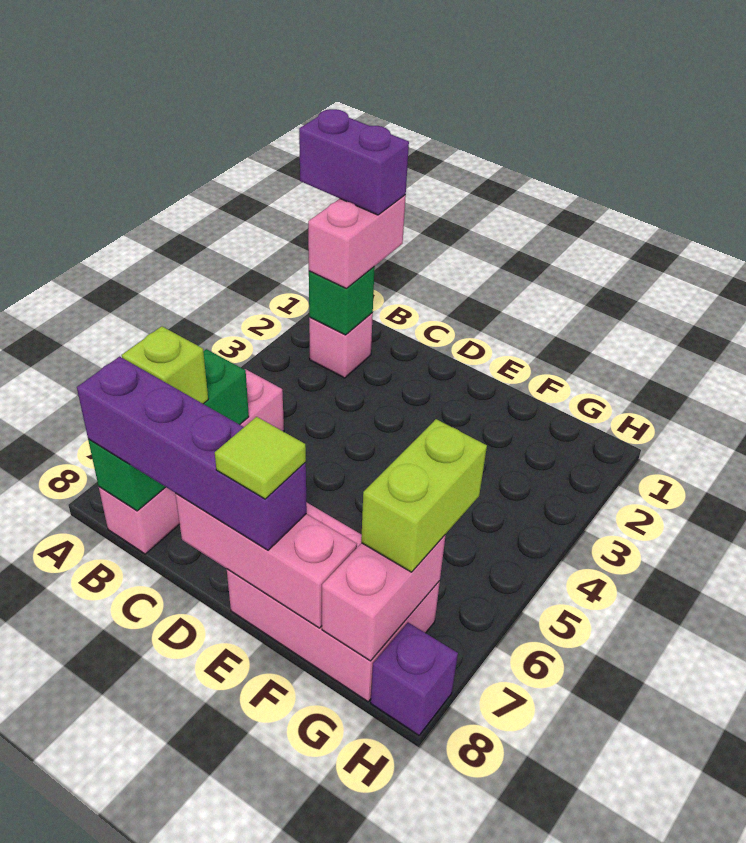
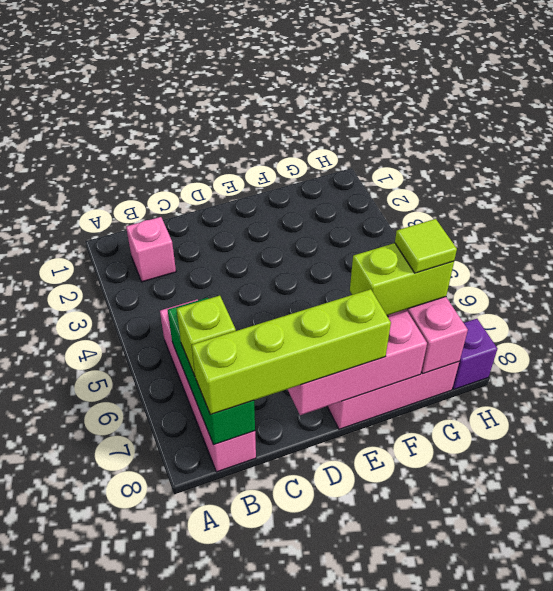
purple brick A1:B1 level 4 -> none
pink brick B1:B2 level 3 -> none
green brick B2 level 2 -> none
purple brick B8:E8 level 3 -> lime brick B8:E8 level 3
lime tile E8 level 4 -> lime tile G7 level 4
lime brick G6:G7 level 3 -> lime brick F7:G7 level 3

